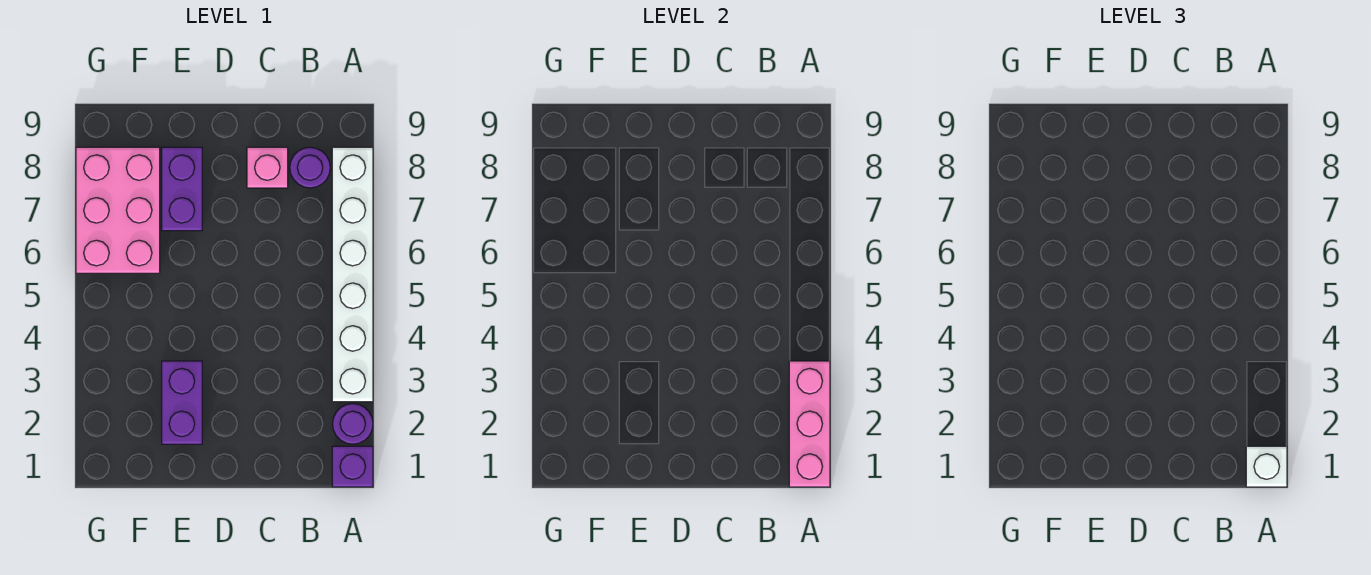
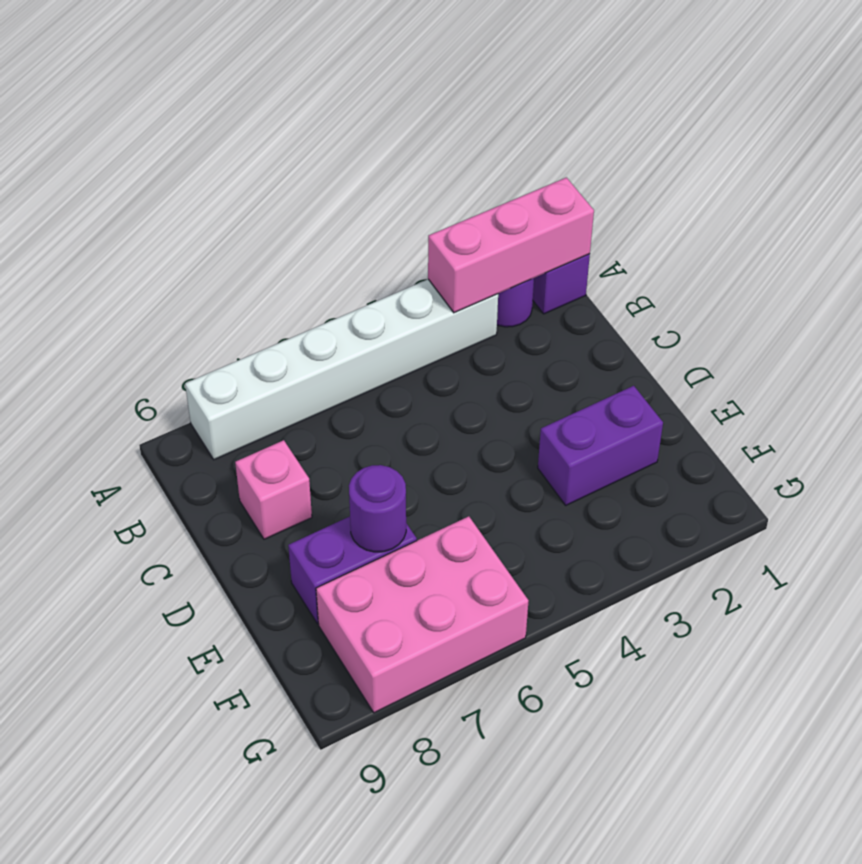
white brick A1 level 3 -> none
purple round brick B8 level 1 -> purple round brick E7 level 2

